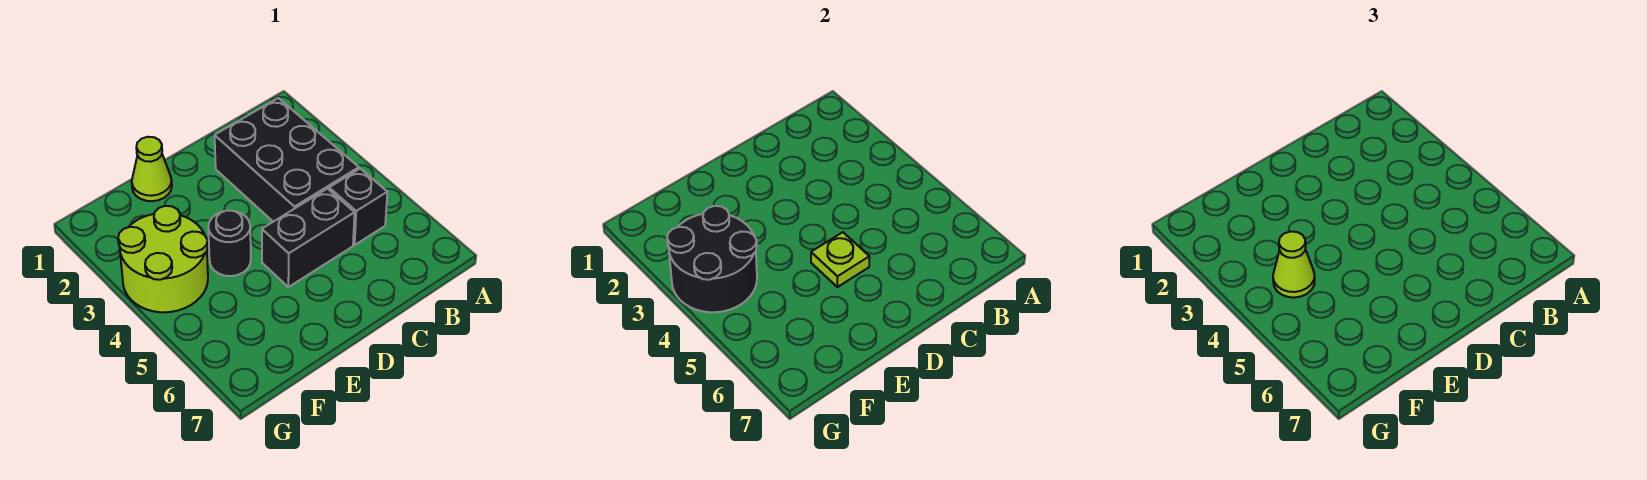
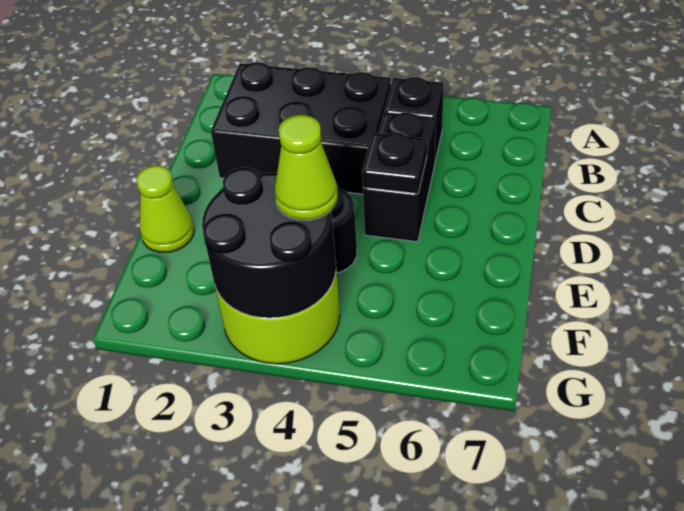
lime plate D5 level 2 -> black plate D5 level 2

